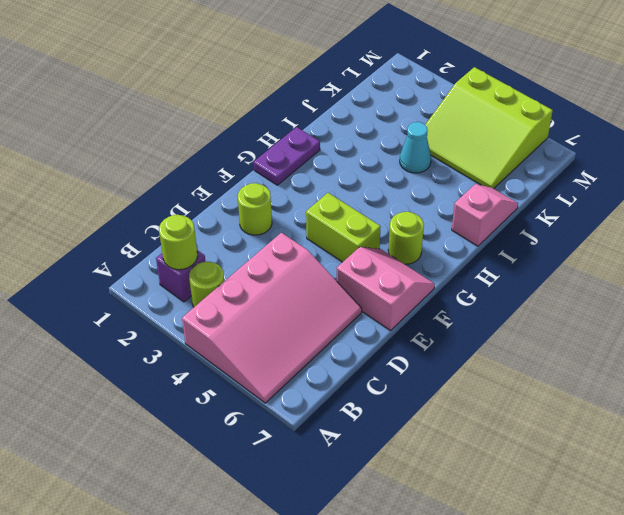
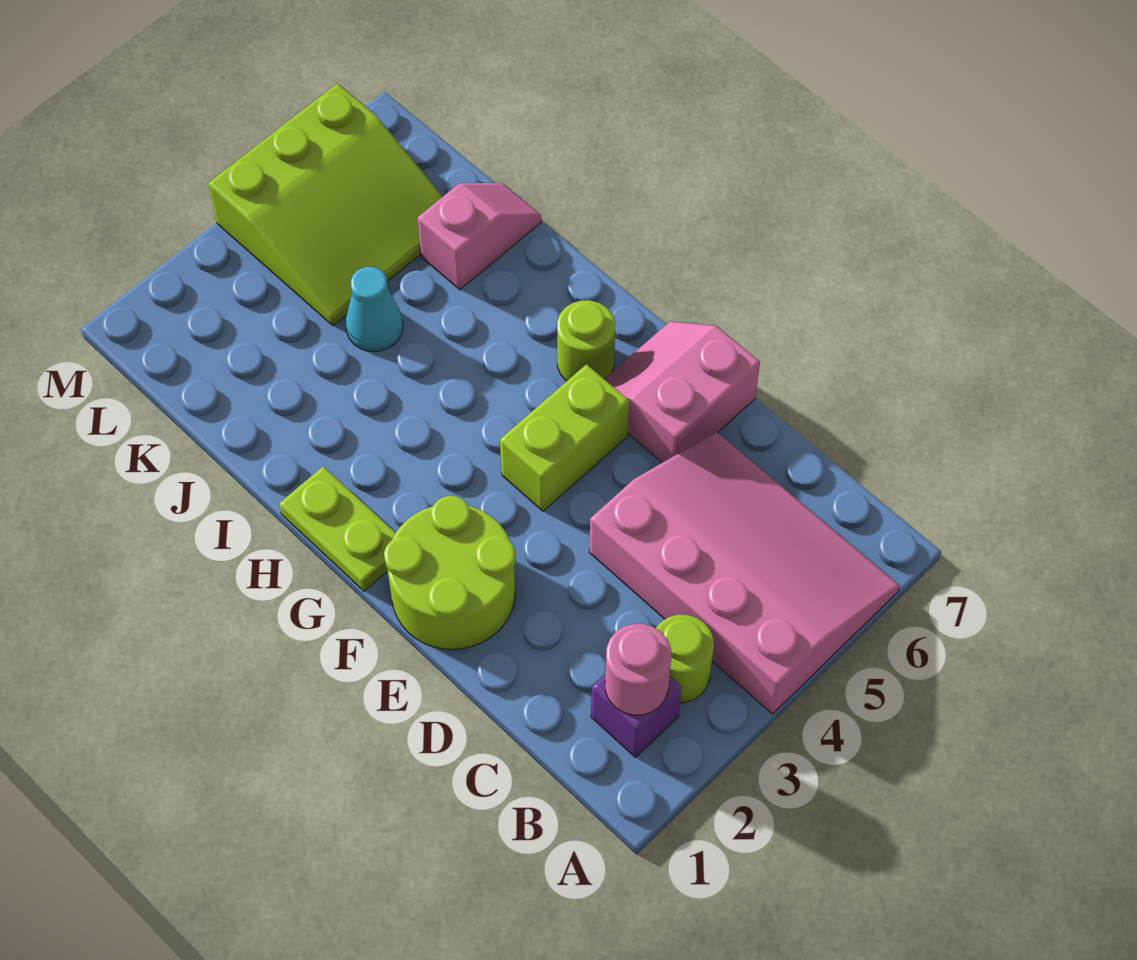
lime round brick B2 level 2 -> pink round brick B2 level 2
lime round brick E2 level 1 -> lime round brick E1:F2 level 1
purple plate G1:H1 level 1 -> lime plate G1:H1 level 1
pink slope I7:J7 level 1 top I -> pink slope J6:J7 level 1 top 6

